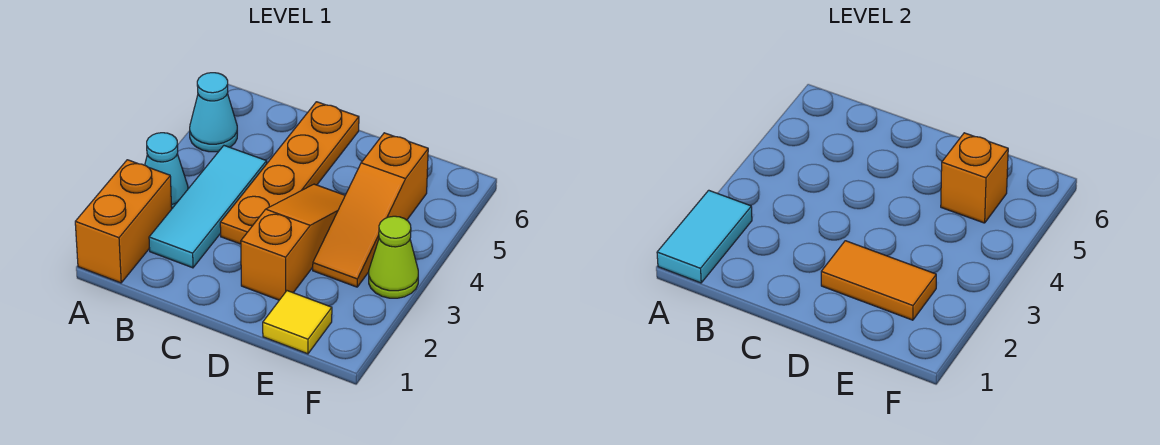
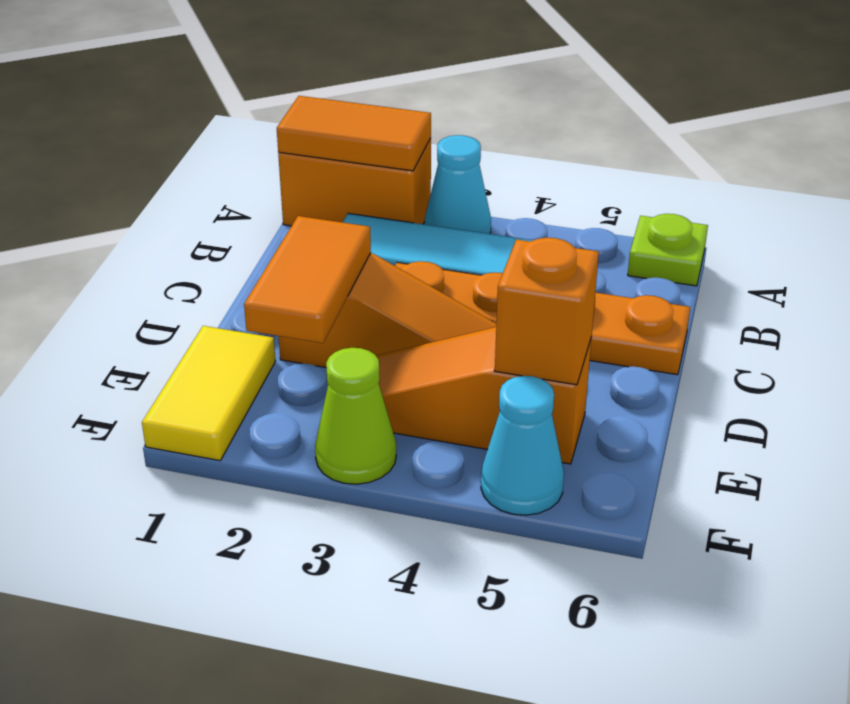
cyan tile A1:A2 level 2 -> orange tile A1:A2 level 2
cyan cone A5 level 1 -> cyan cone F5 level 1
none -> lime plate A6 level 1
yellow tile E1 level 1 -> yellow tile E1:F1 level 1

